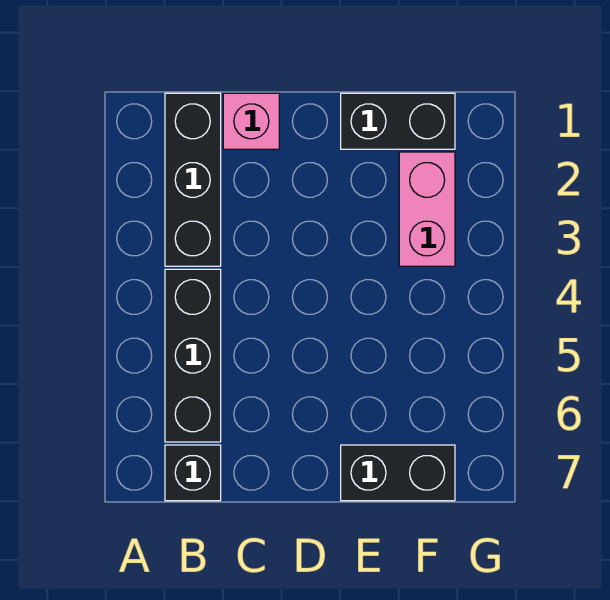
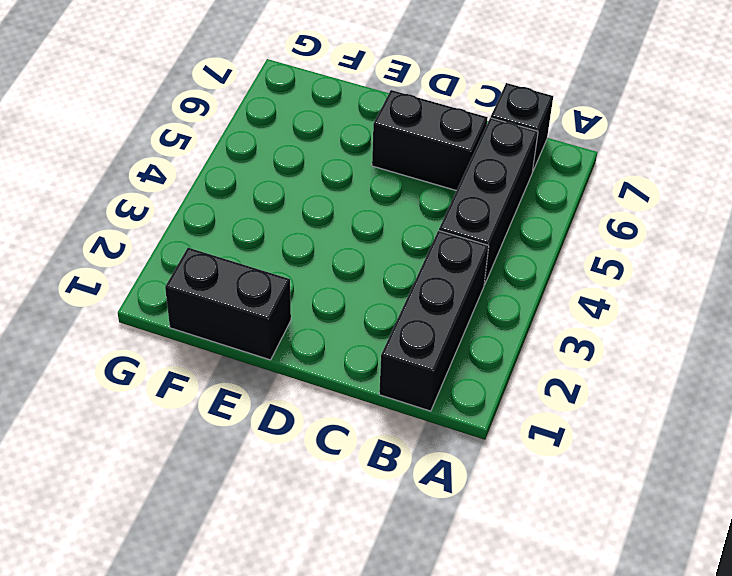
pink brick C1 level 1 -> none
black brick E7:F7 level 1 -> black brick C6:D6 level 1
pink brick F2:F3 level 1 -> none

